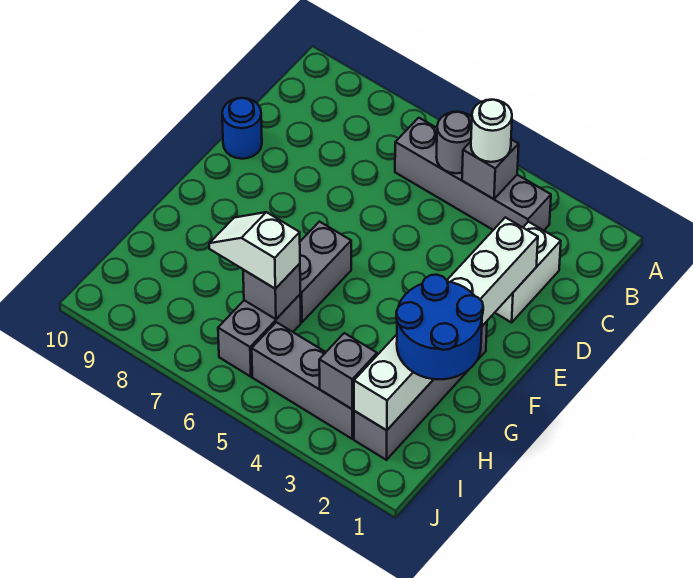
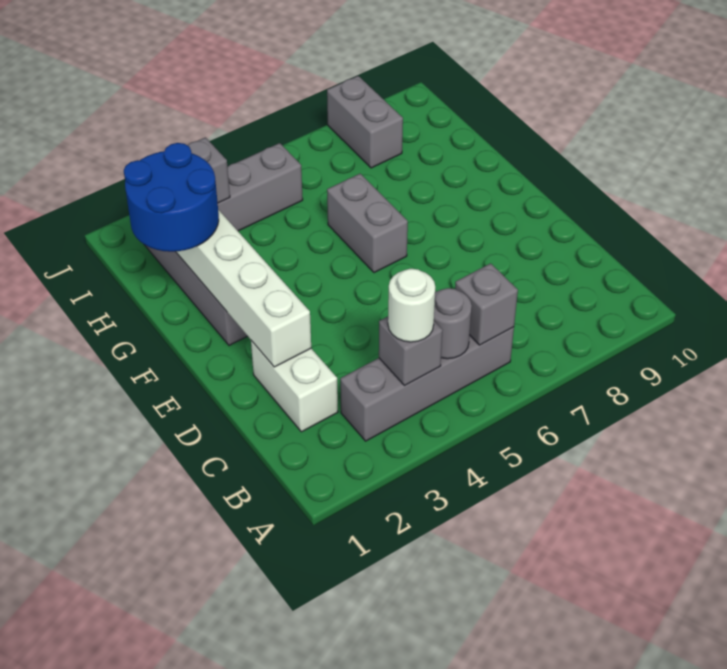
blue round brick D10 level 1 -> none
grey brick H6:I6 level 1 -> grey brick I8:J8 level 1
grey brick H6 level 2 -> grey brick B6 level 2
white slope H6:H7 level 3 top 6 -> none

